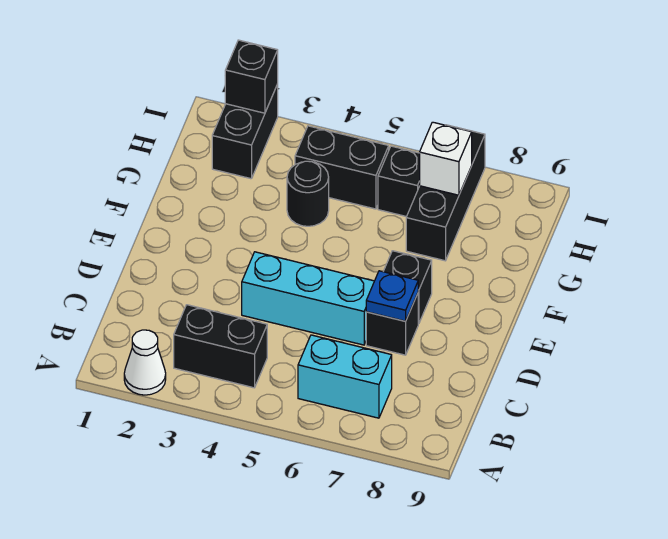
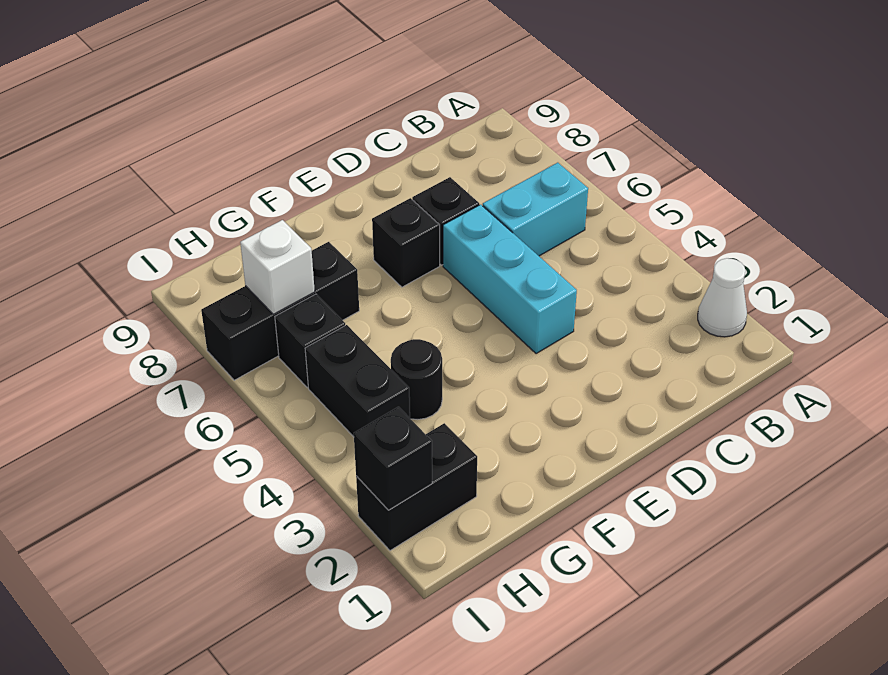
black brick B3:B4 level 1 -> none
cyan brick B6:B7 level 1 -> cyan brick B6:C6 level 1
blue plate D7 level 2 -> none

